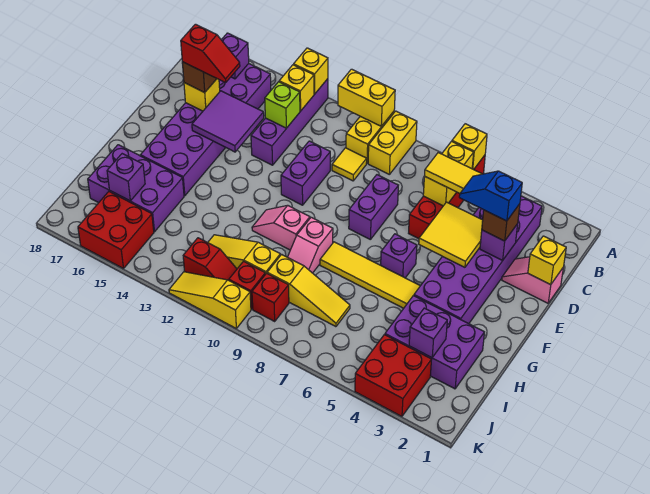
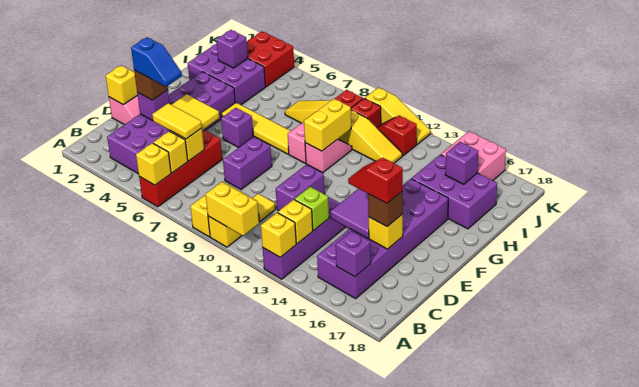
pink slope G10:G11 level 1 top 10 -> pink slope G10:H10 level 1 top G
none -> yellow brick G10:H10 level 2
red brick J15:K16 level 1 -> pink brick J15:K16 level 1

